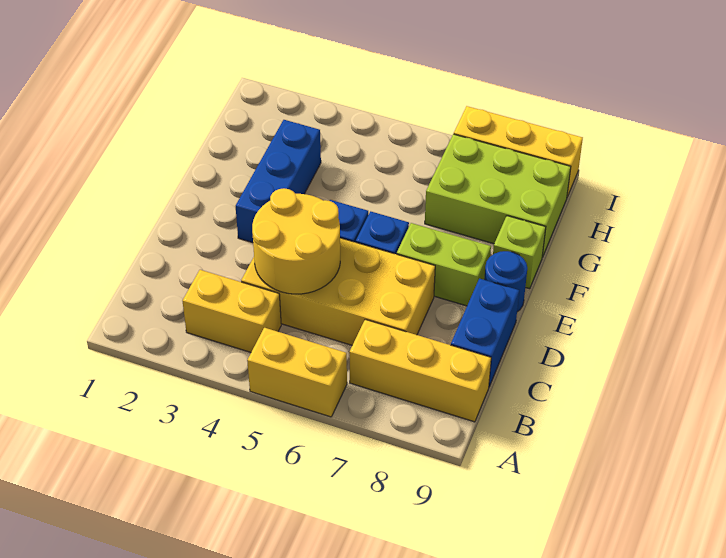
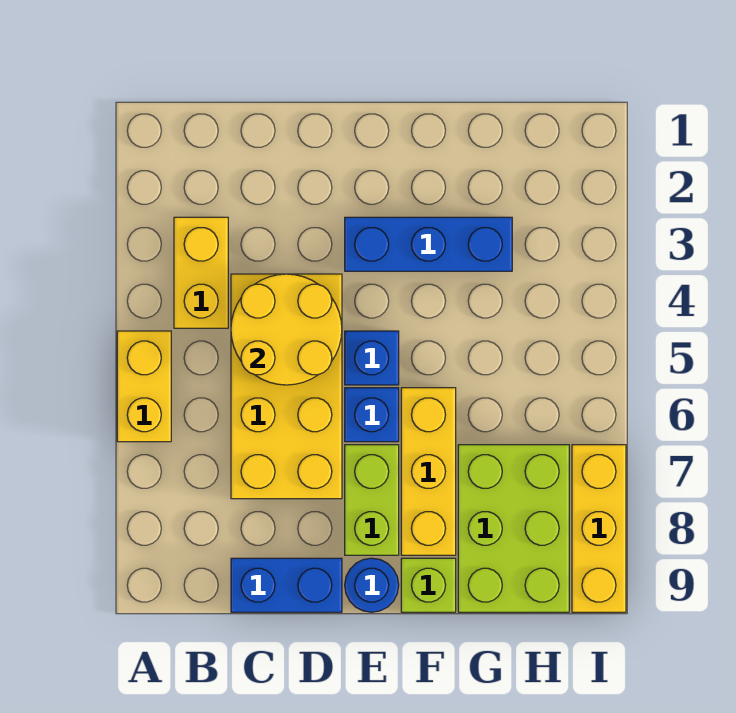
yellow brick B7:B9 level 1 -> yellow brick F6:F8 level 1

